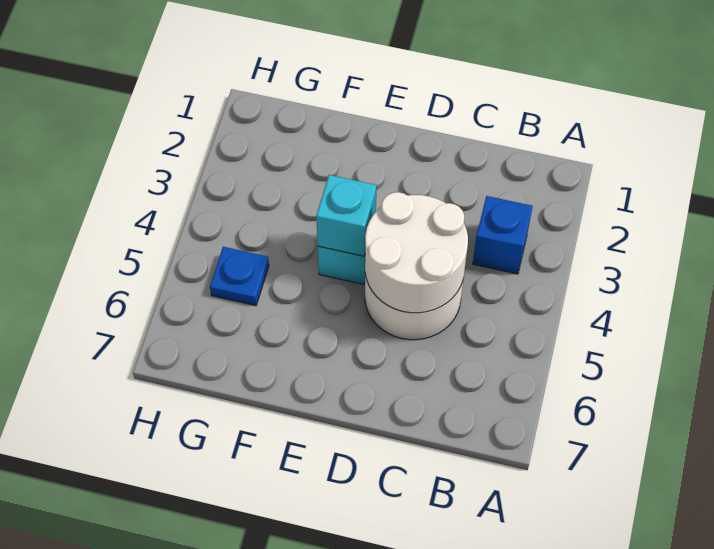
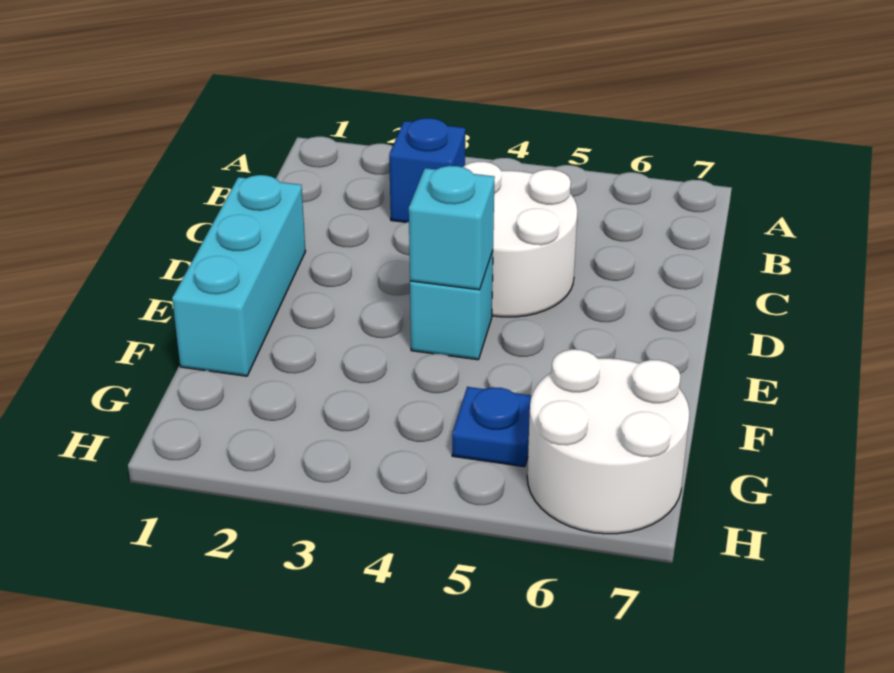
white round brick C4:D5 level 2 -> white round brick G6:H7 level 1
none -> cyan brick D1:F1 level 1

